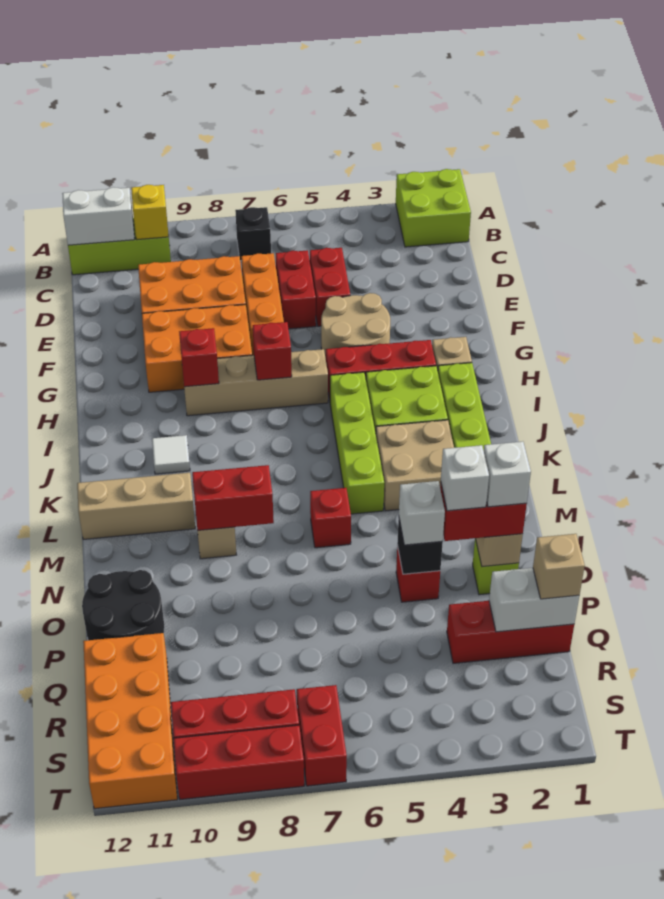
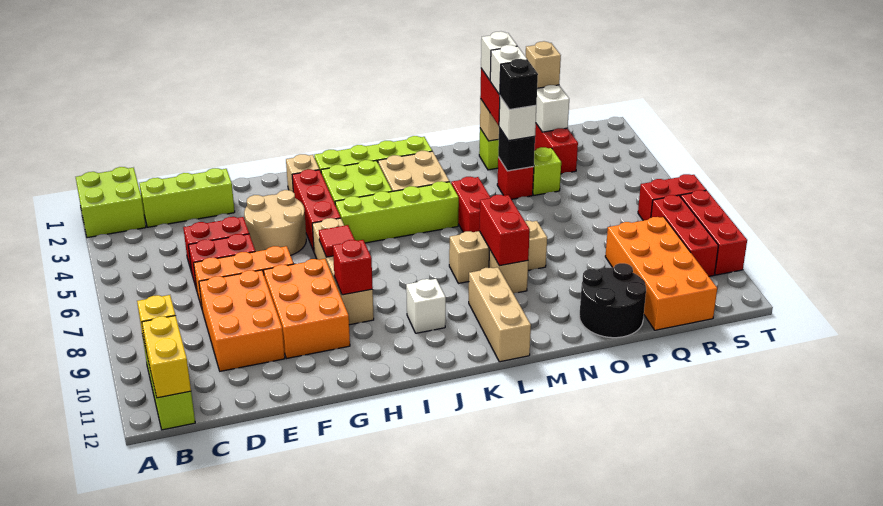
black brick B7 level 1 -> black brick O4 level 4
white brick B11:B12 level 2 -> yellow brick B11:B12 level 2
none -> lime brick C2:E2 level 1
red brick H7 level 2 -> red tile H7 level 2
white tile J10 level 1 -> white brick J10 level 1
none -> tan brick L8:N8 level 1
red brick M6 level 1 -> red brick M5:M6 level 1
none -> lime brick P4 level 1
orange brick Q11:T12 level 1 -> orange brick Q9:R12 level 1

